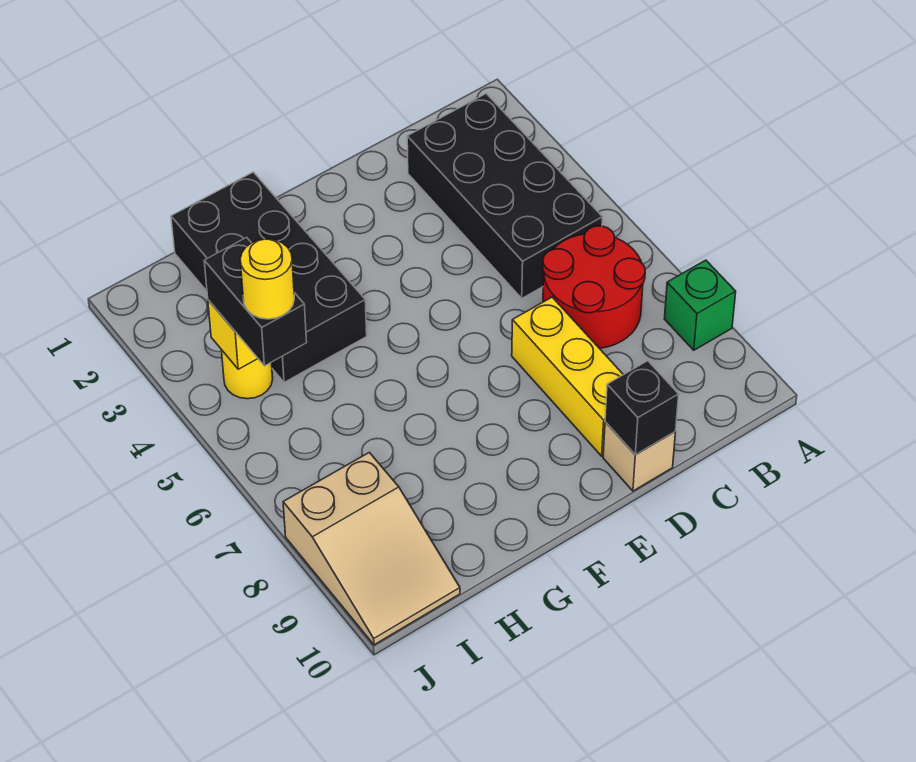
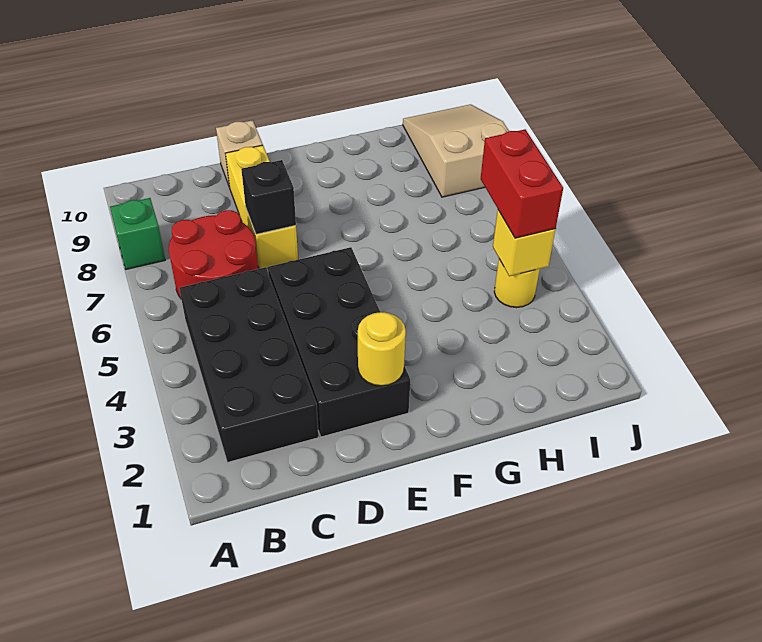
black brick D10 level 2 -> black brick D7 level 2
black brick G1:H4 level 1 -> black brick D2:E5 level 1
black brick I4:I5 level 3 -> red brick I4:I5 level 3
yellow round brick I5 level 4 -> yellow round brick E2 level 2

